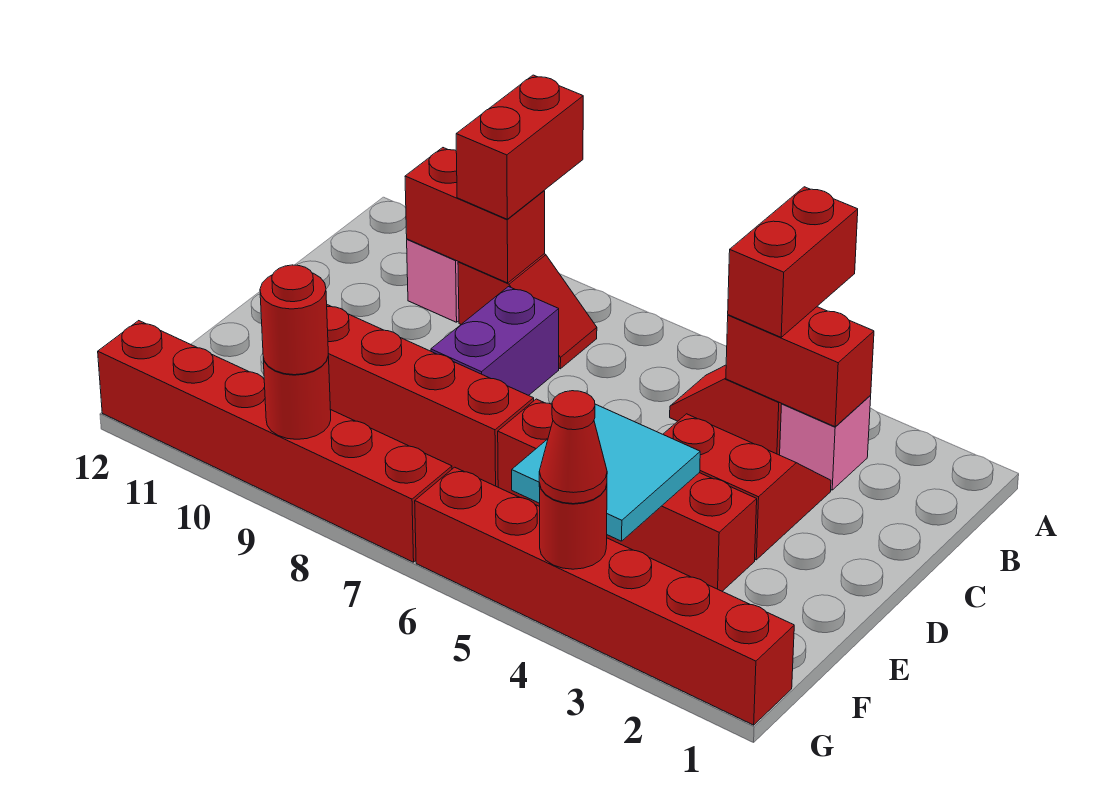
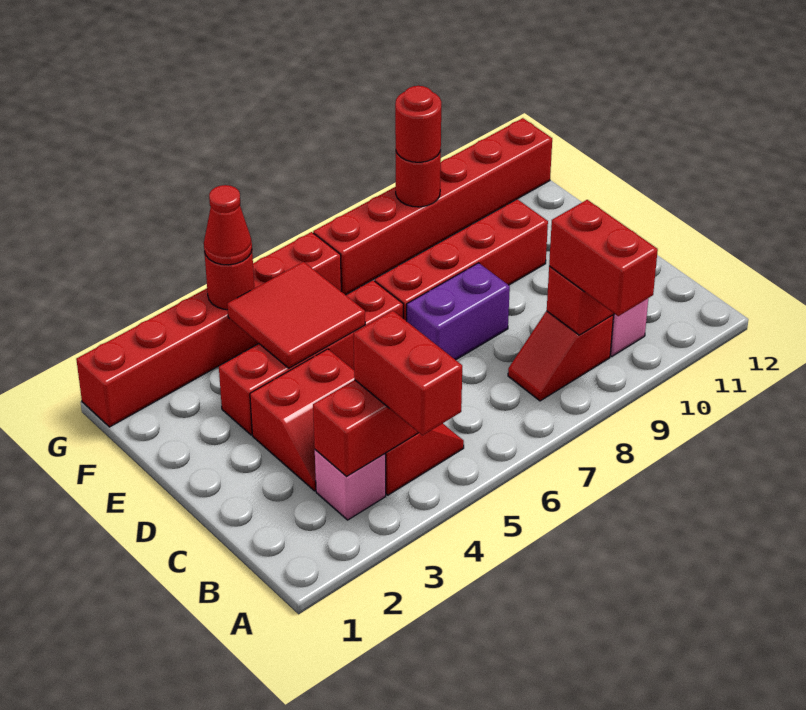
purple brick C8:D8 level 1 -> purple brick D7:D8 level 1
cyan tile E4:F5 level 2 -> red tile E4:F5 level 2

